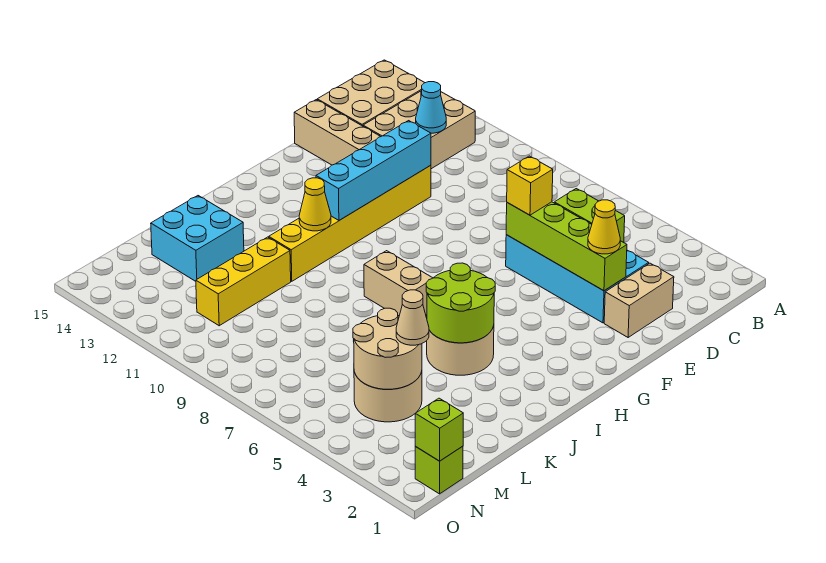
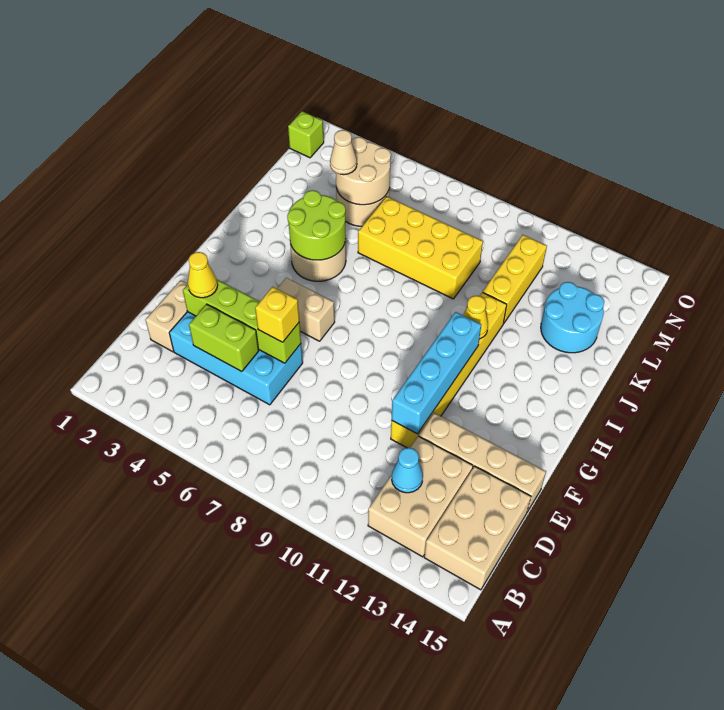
tan brick I7:I8 level 1 -> tan brick G5:G6 level 1
none -> yellow brick K6:L9 level 1
cyan brick K13:L14 level 1 -> cyan round brick K13:L14 level 1
lime brick N1 level 2 -> none

